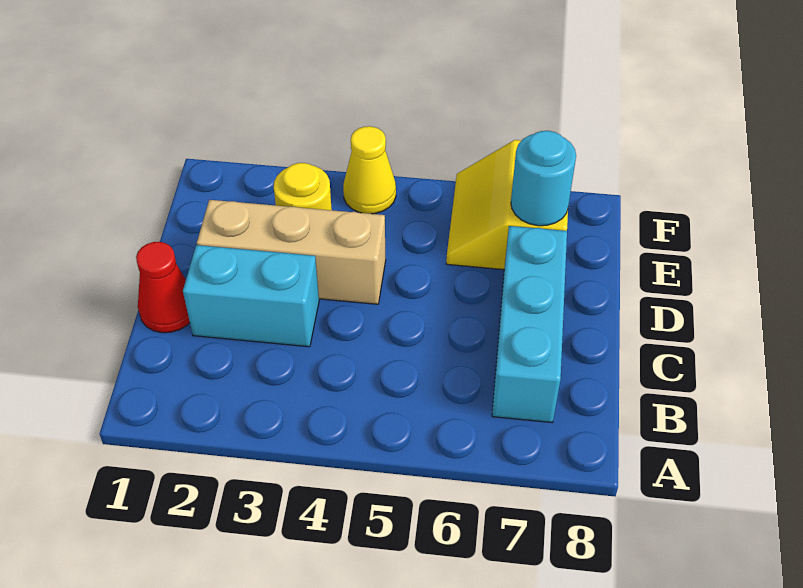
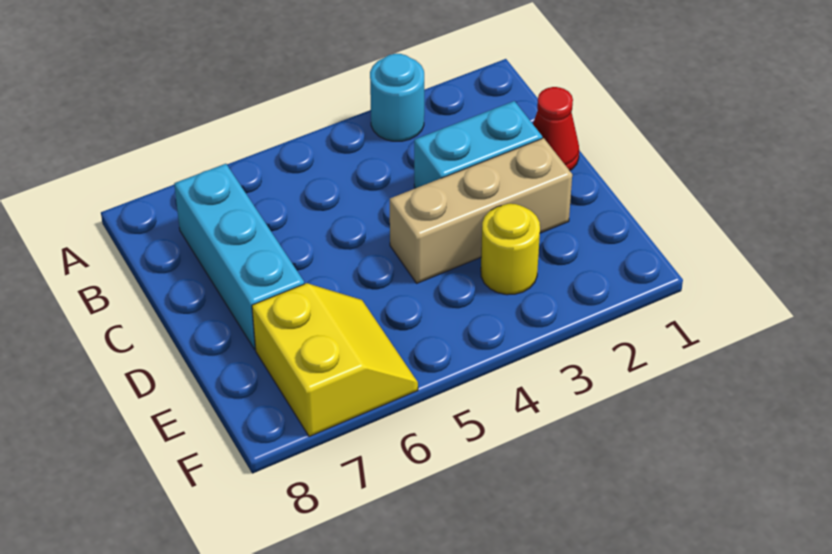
cyan round brick E7 level 2 -> cyan round brick A3 level 1
yellow cone F4 level 1 -> none

